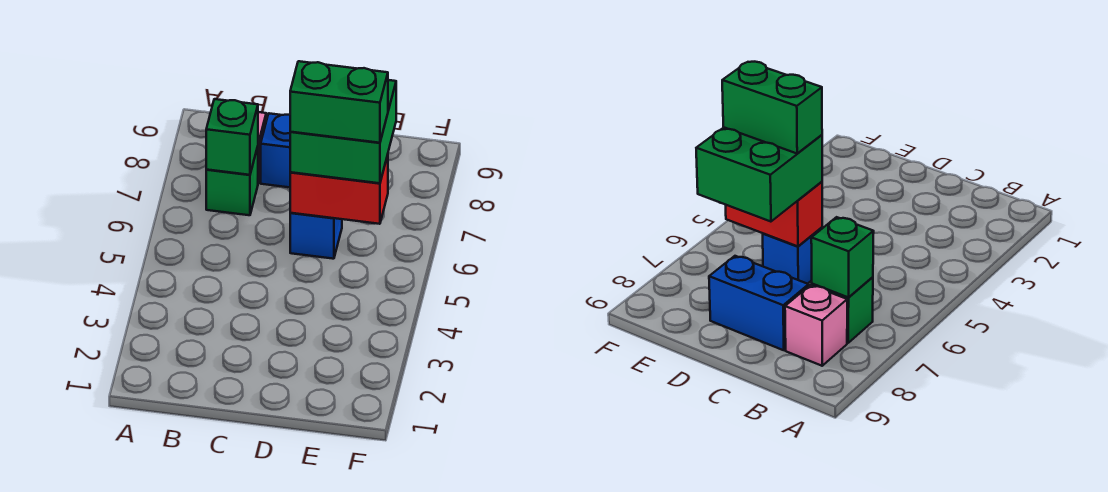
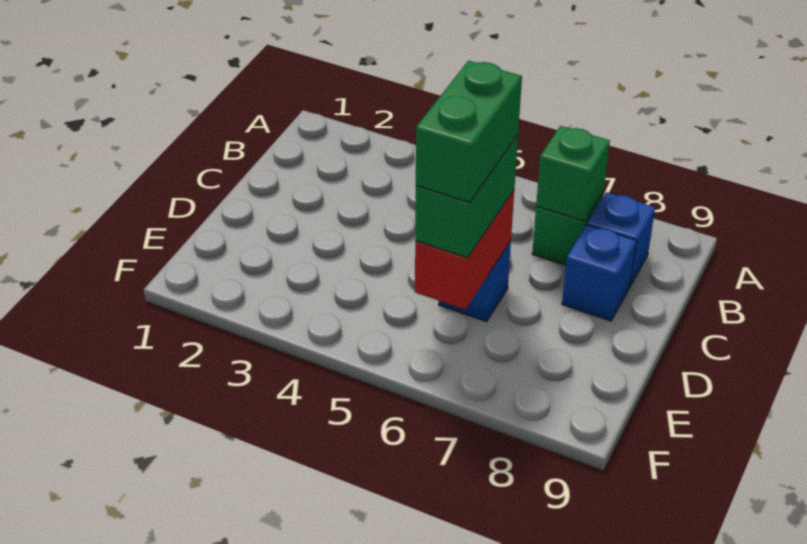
pink brick B8 level 1 -> blue brick B8 level 1
blue brick C8:D8 level 1 -> blue brick C8 level 1
green brick D6:E7 level 3 -> green brick D6:E6 level 3

